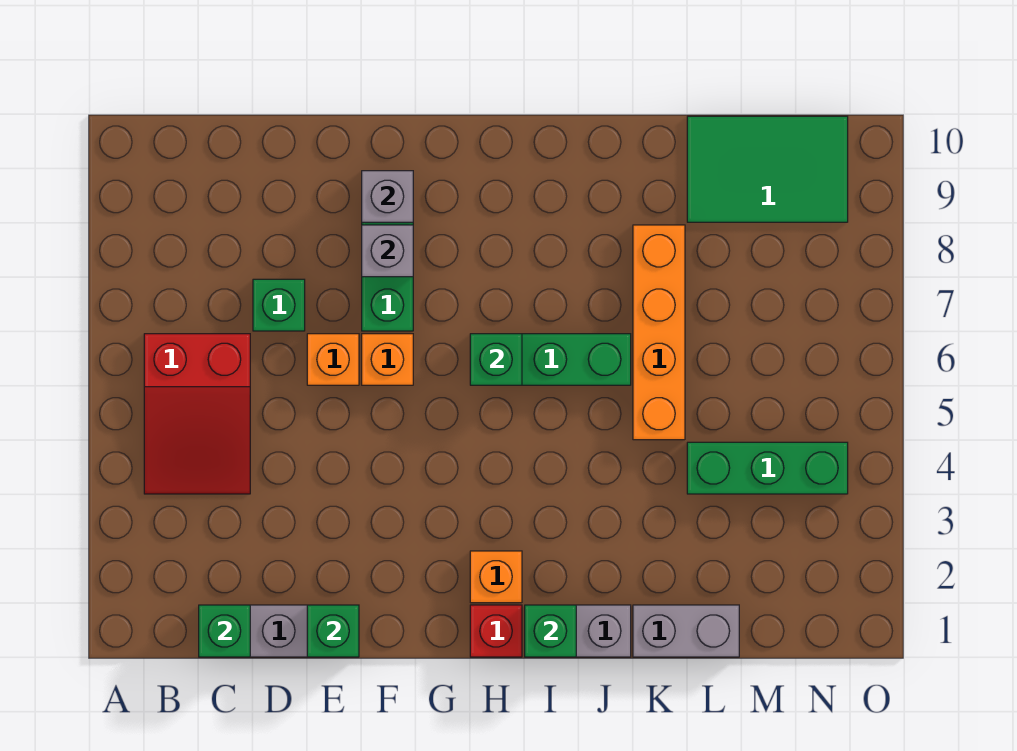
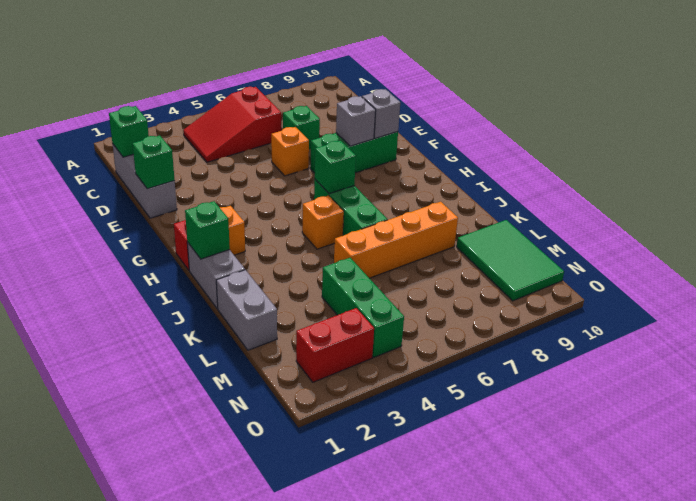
orange brick F6 level 1 -> orange brick I5 level 1
none -> red brick N2:N3 level 1

